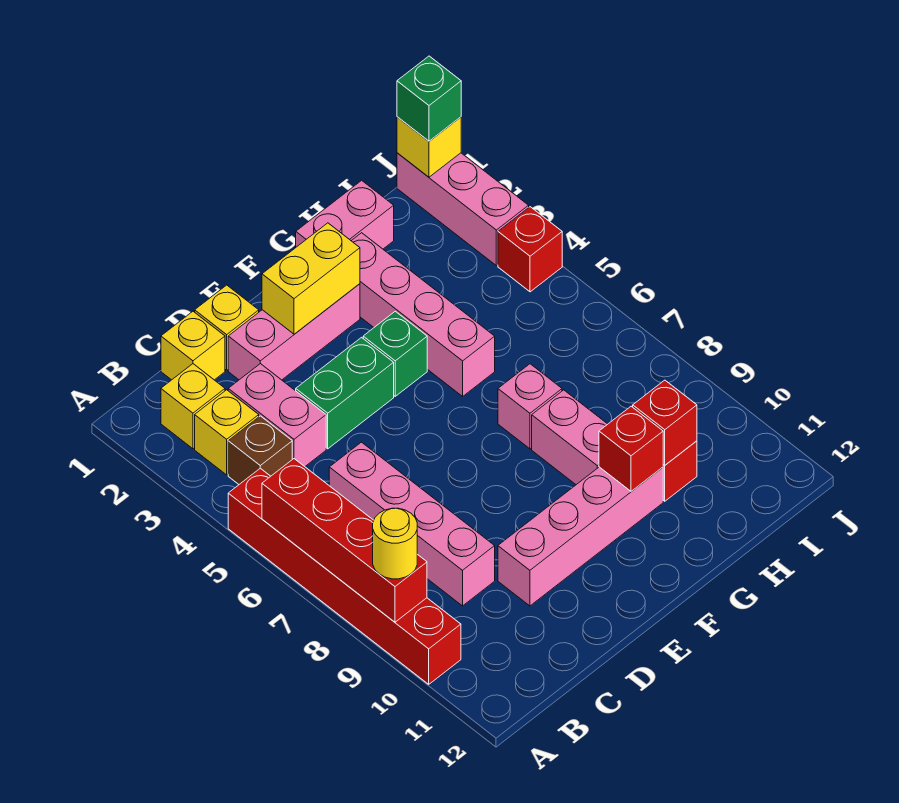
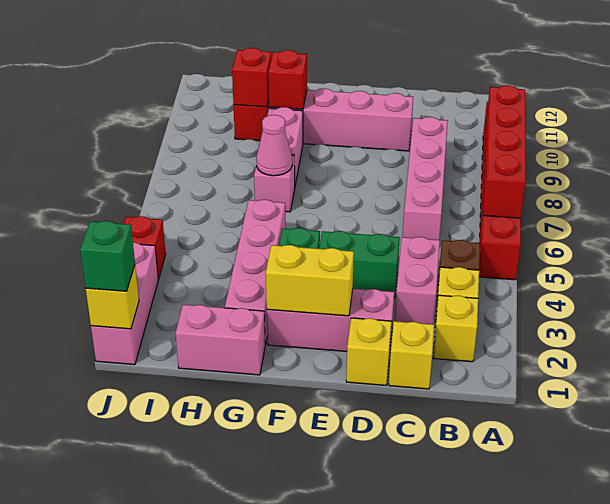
yellow round brick A9 level 3 -> none
none -> pink cone G7 level 2

